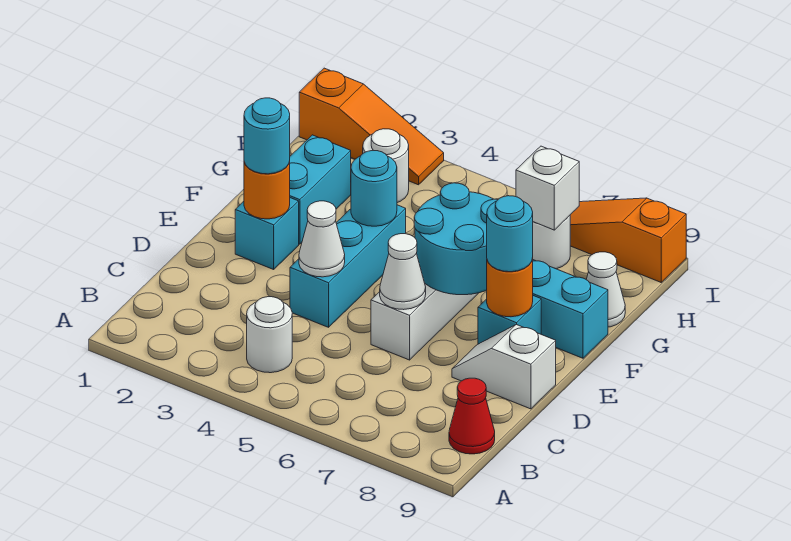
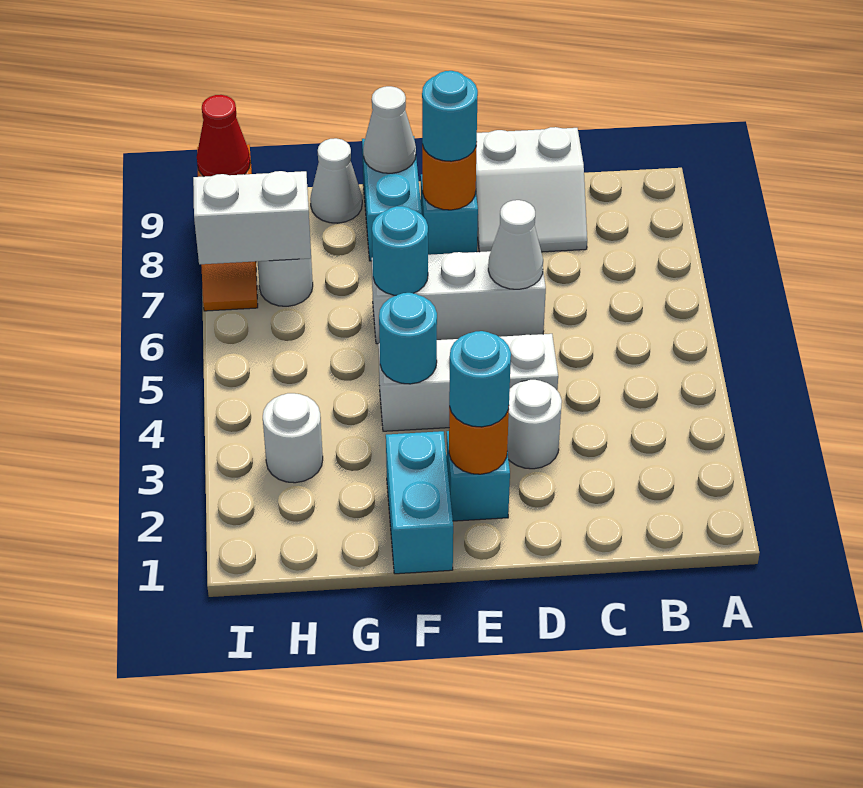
white round brick B4 level 1 -> white round brick D3 level 1
red cone B9 level 1 -> red cone I9 level 2
cyan brick D4:F4 level 1 -> white brick D4:F4 level 1
white cone D4 level 2 -> white cone F9 level 2
white slope D8:D9 level 1 top 9 -> white slope C8:D9 level 1 top 9
cyan round brick E6:F7 level 2 -> cyan round brick F6 level 2
cyan brick F2:G2 level 1 -> cyan brick F1:F2 level 1
white brick H7 level 2 -> white brick H7:I7 level 2
orange slope I1:I3 level 1 top 1 -> none

